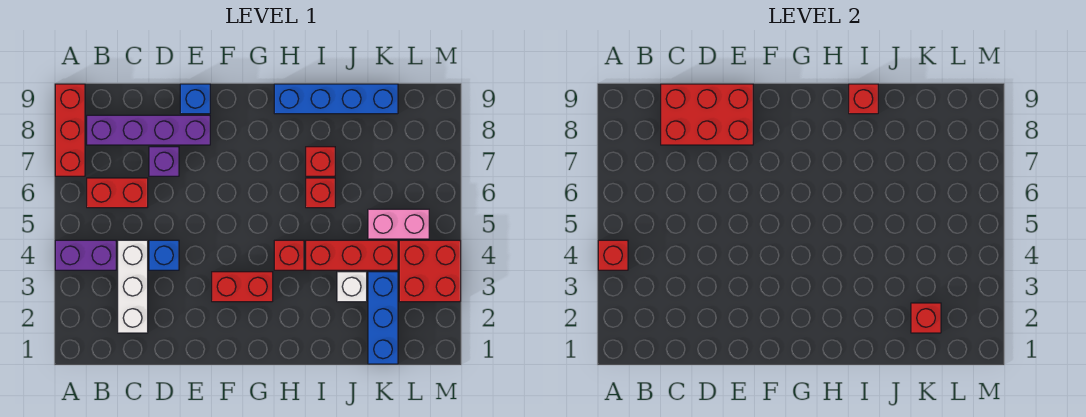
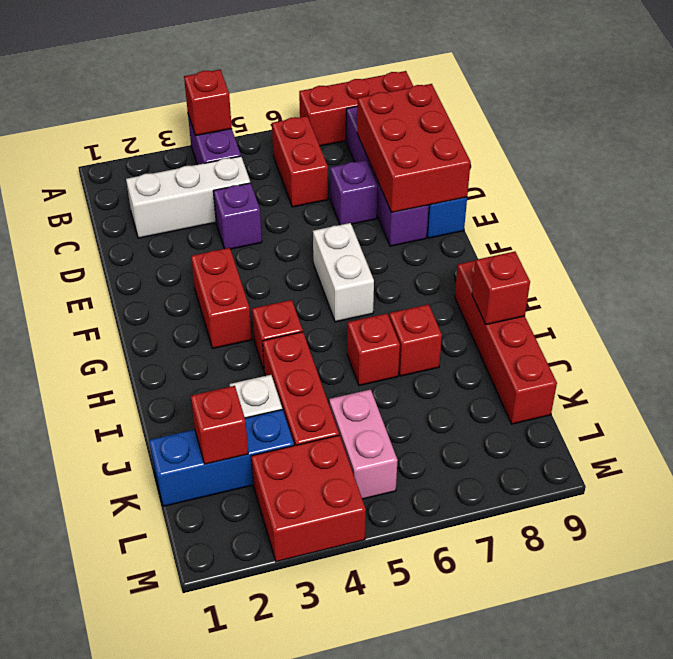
blue brick D4 level 1 -> purple brick D4 level 1
none -> white brick F6:G6 level 1
blue brick H9:K9 level 1 -> red brick H9:K9 level 1

